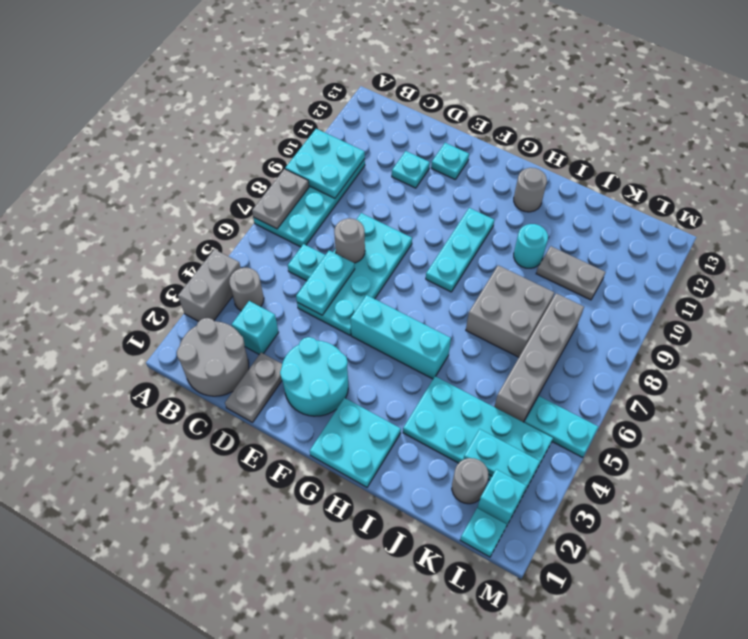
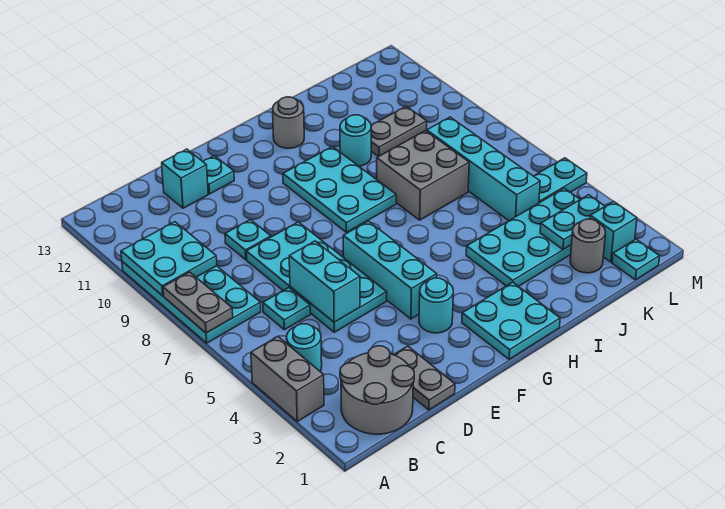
grey round brick B4 level 1 -> cyan round brick B4 level 1
cyan brick C3 level 1 -> cyan brick D12 level 1
cyan plate D5:D6 level 2 -> cyan brick D5:D6 level 2
grey round brick D7 level 2 -> none
cyan plate D11 level 1 -> cyan plate D9 level 1
cyan round brick E2:F3 level 1 -> cyan round brick F3 level 1
cyan brick F5:H5 level 1 -> cyan brick F4:F6 level 1
cyan plate G8:G10 level 1 -> cyan plate G8:H10 level 1
grey brick K5:K8 level 1 -> cyan brick K5:K8 level 1

